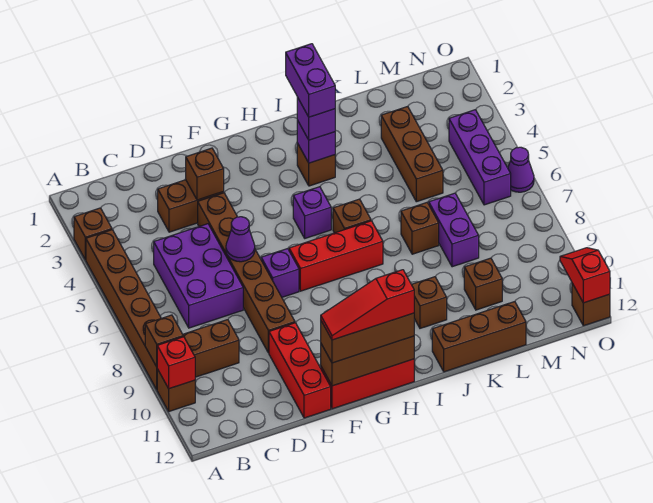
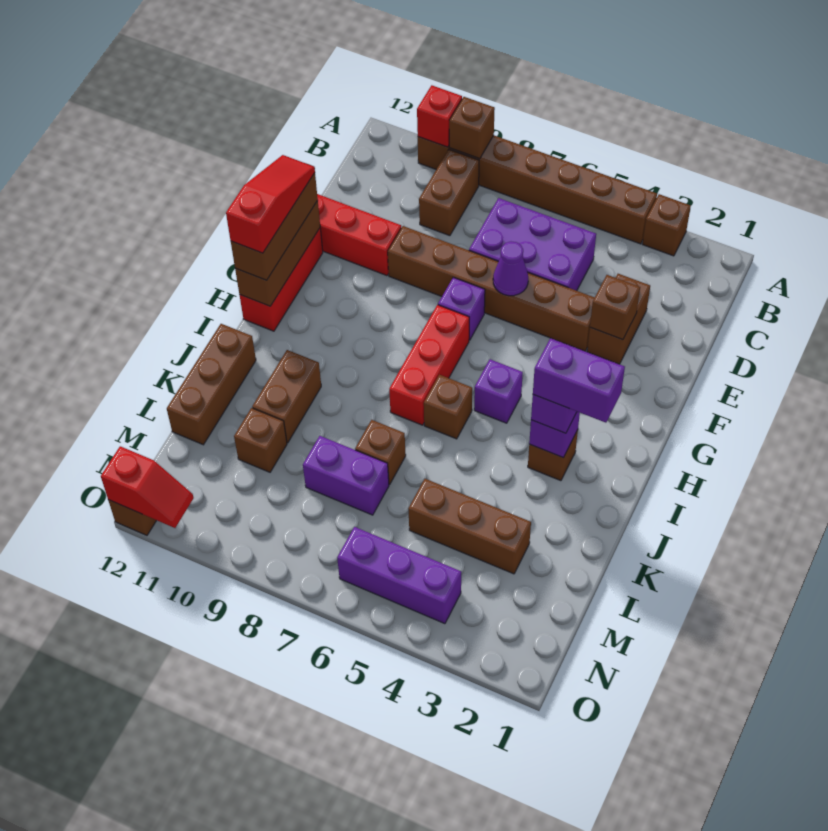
brown brick J10 level 1 -> brown brick J10:K10 level 1
purple cone O6 level 1 -> none

